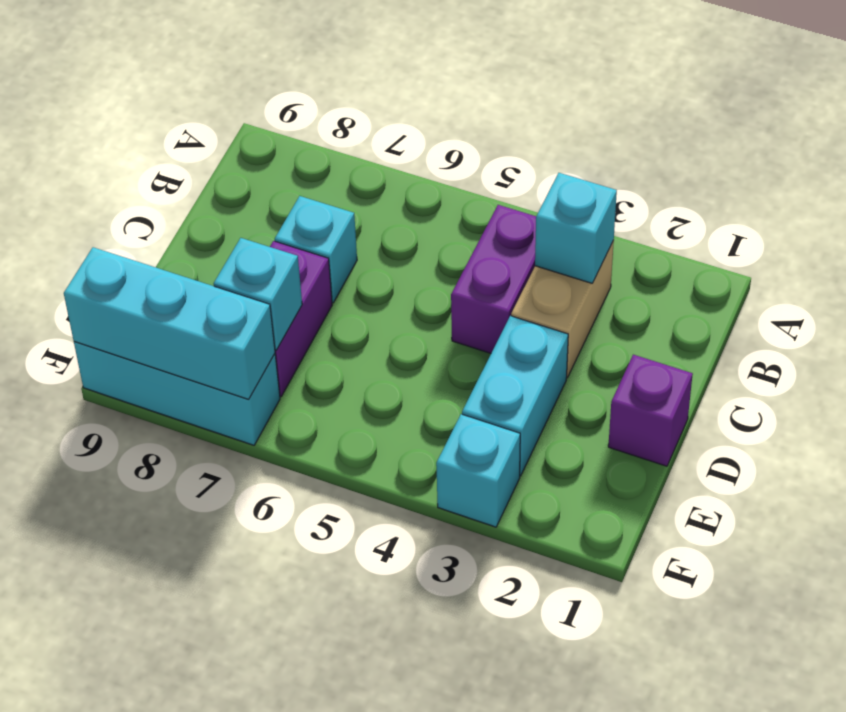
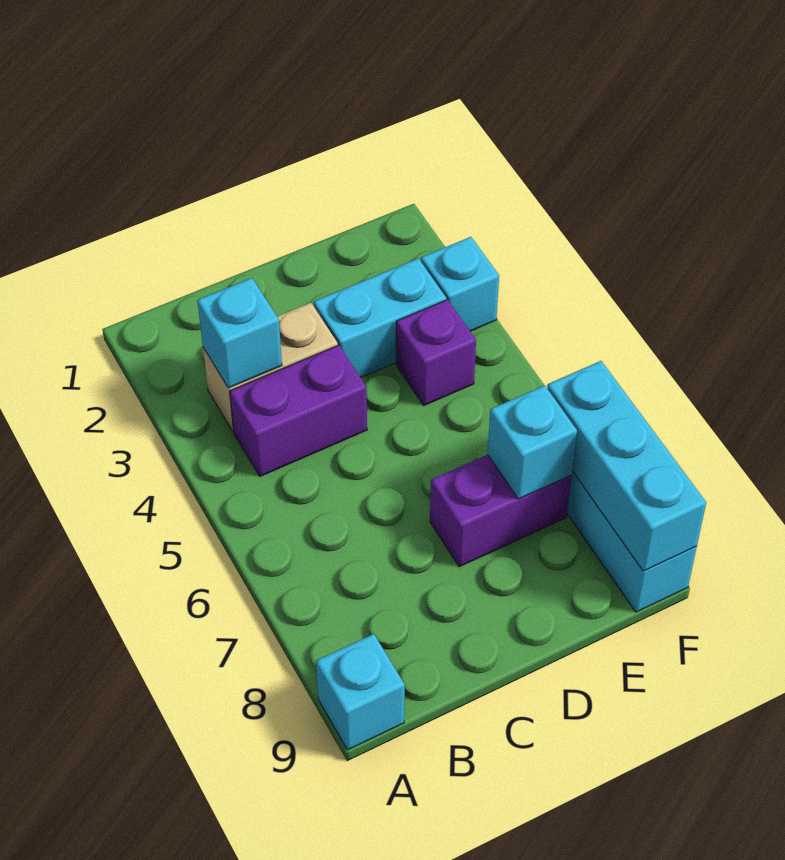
cyan brick C7 level 1 -> cyan brick A9 level 1
purple brick D1 level 1 -> purple brick E4 level 1

